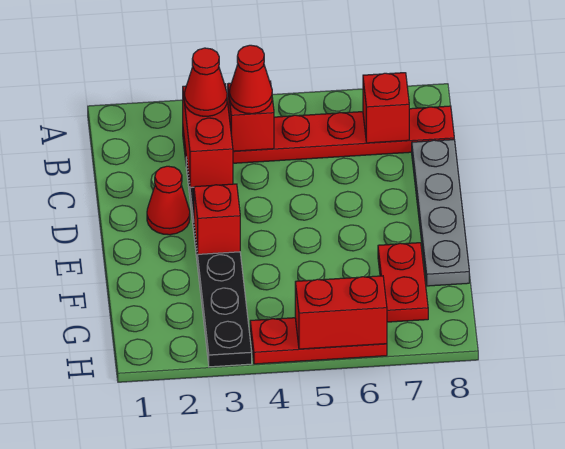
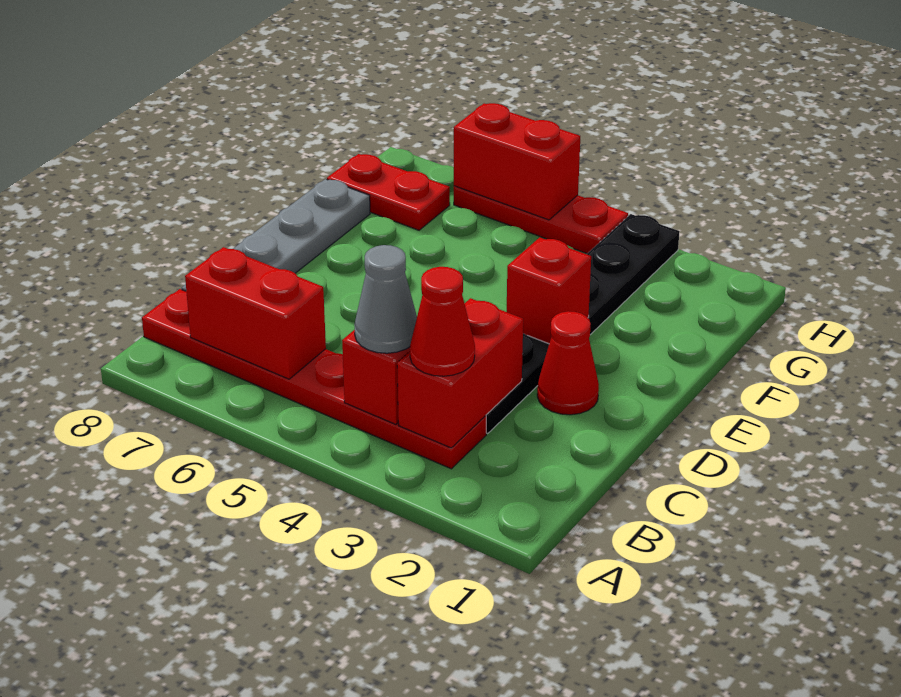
red cone B4 level 3 -> grey cone B4 level 3
red brick B7 level 2 -> red brick B6:B7 level 2
red plate F7:G7 level 1 -> red plate G7:G8 level 1

